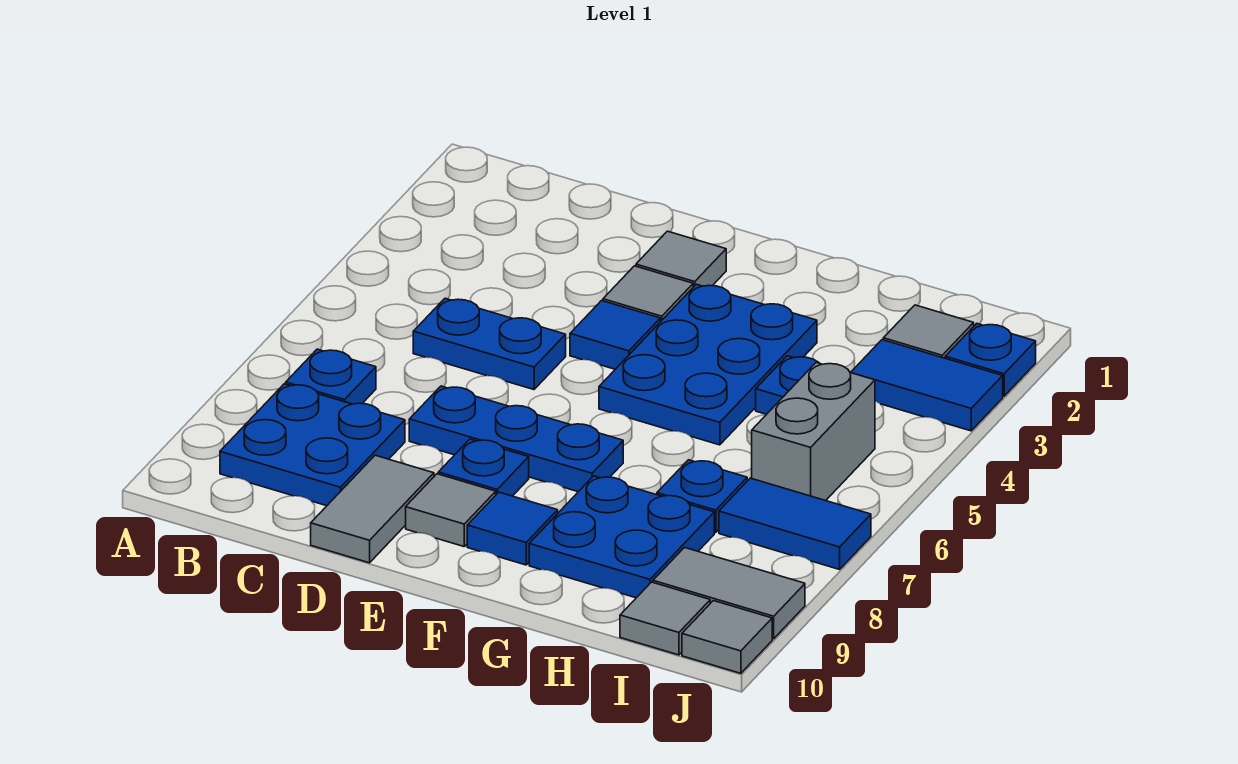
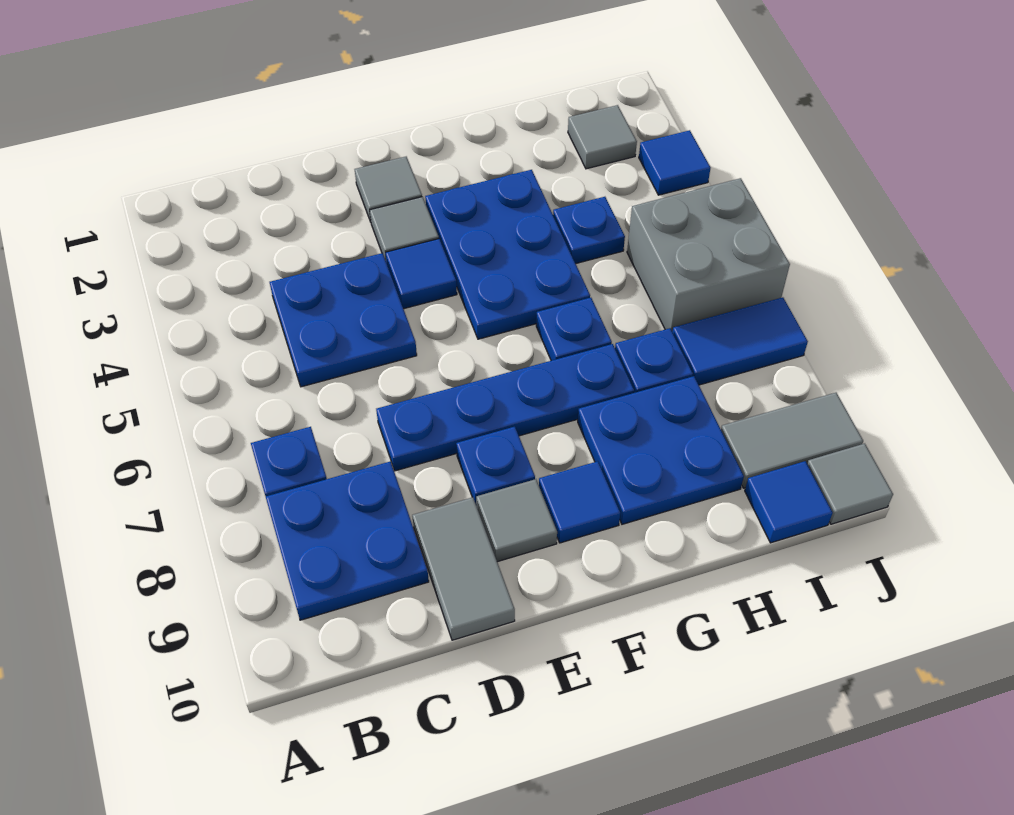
blue plate C5:D5 level 1 -> blue plate C4:D5 level 1
blue plate D7:F7 level 1 -> blue plate D7:G7 level 1
blue tile I3:J3 level 1 -> blue tile J3 level 1
grey brick I5:I6 level 1 -> grey brick I5:J6 level 1
grey tile I10 level 1 -> blue tile I10 level 1
blue plate J2 level 1 -> blue plate G6 level 1

